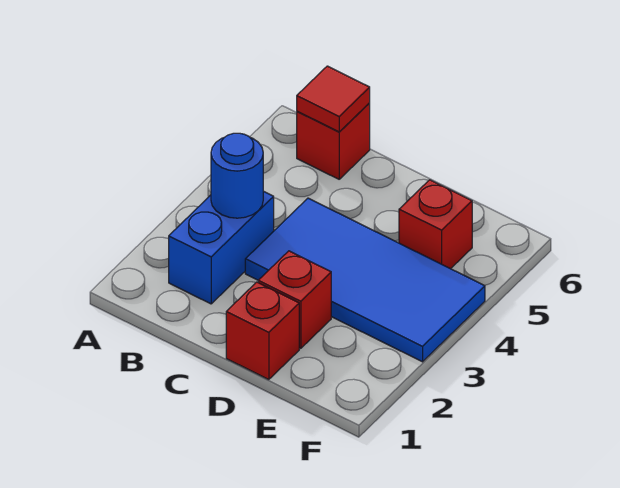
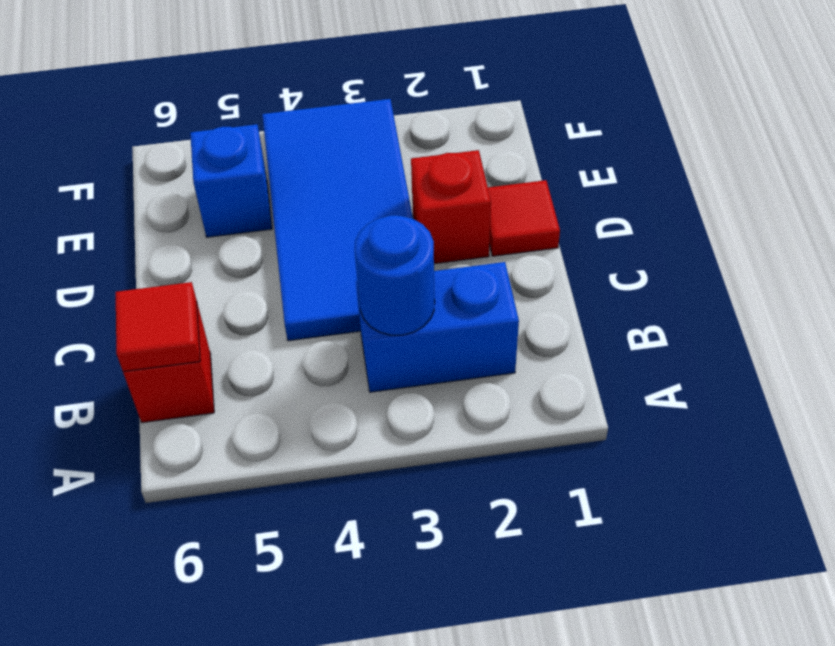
red brick D1 level 1 -> red tile D1 level 1
red brick E5 level 1 -> blue brick E5 level 1

